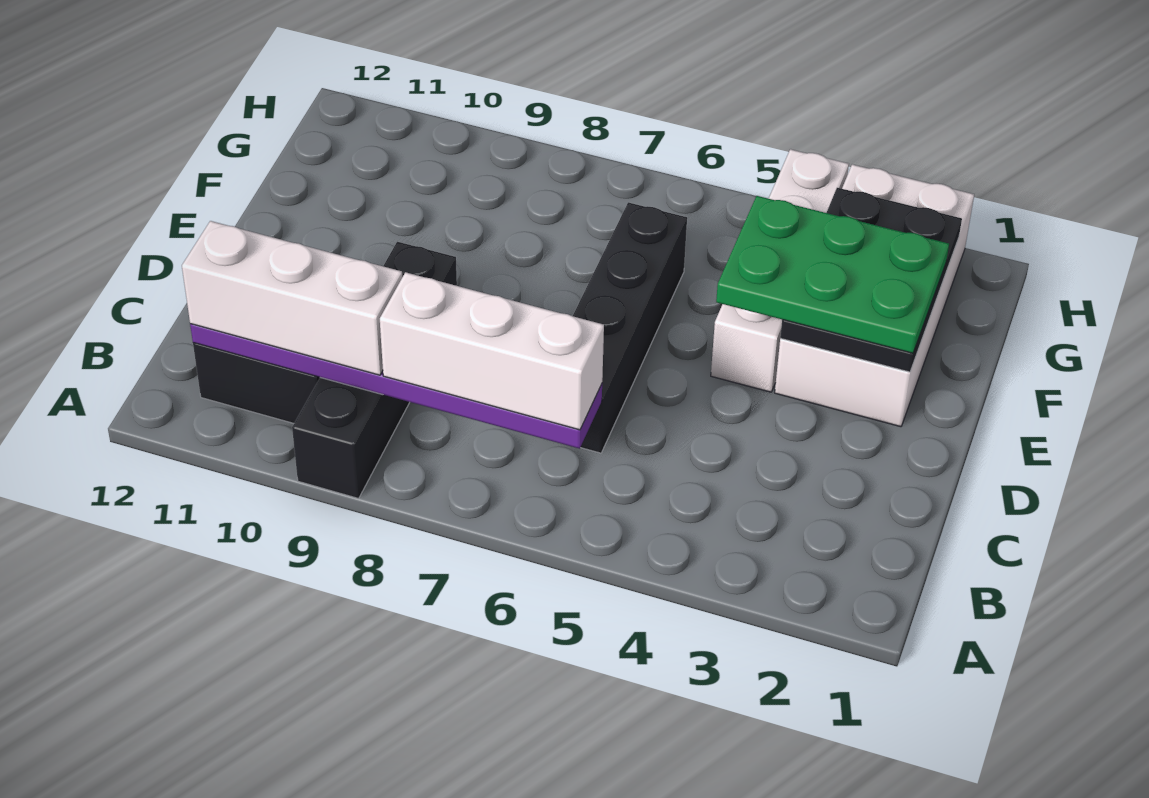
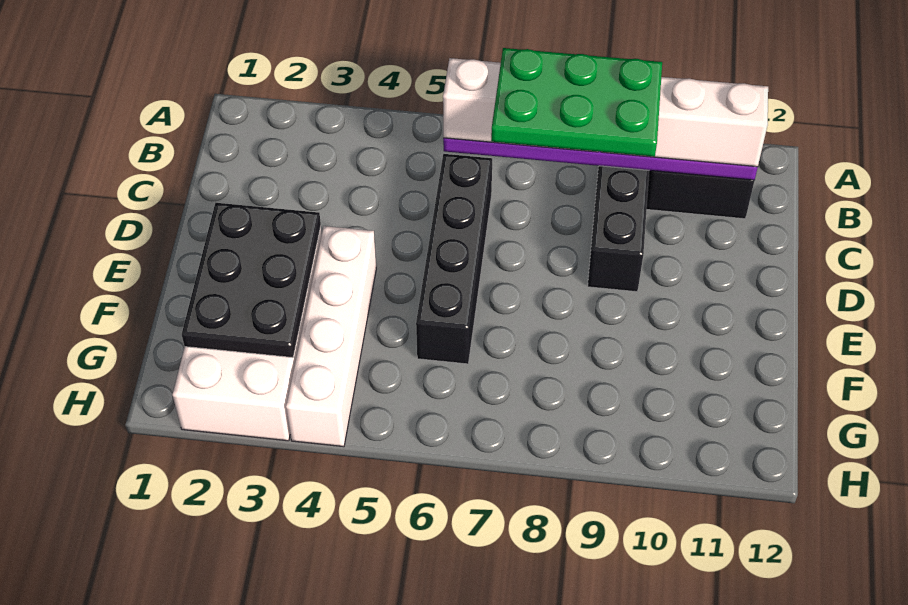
green plate E2:F4 level 3 -> green plate B7:C9 level 4

